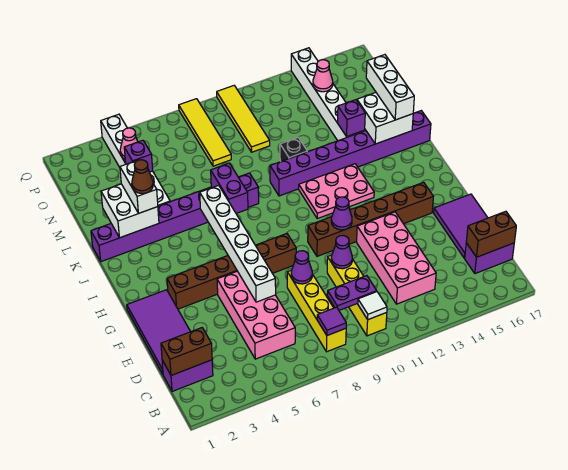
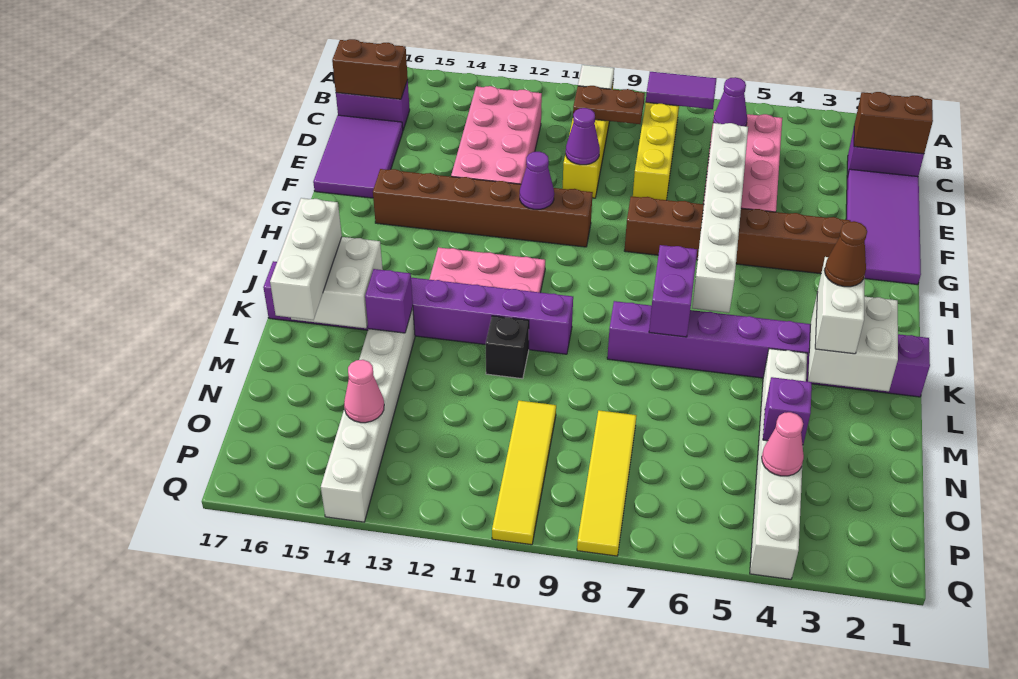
purple tile B8 level 2 -> purple tile B7:B8 level 2
purple plate C9:C10 level 2 -> brown plate C9:C10 level 2
purple cone E8 level 2 -> purple cone C6 level 2

